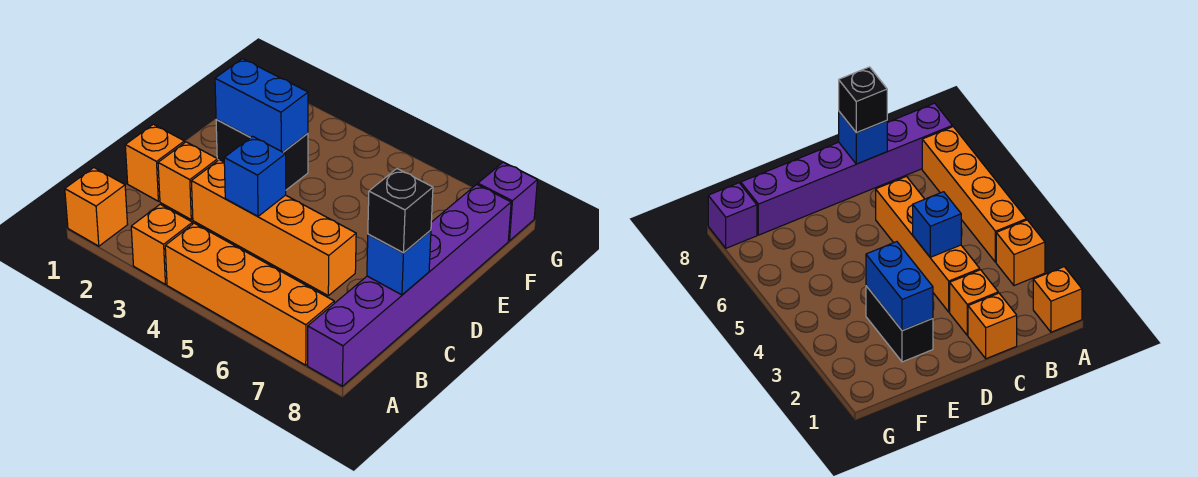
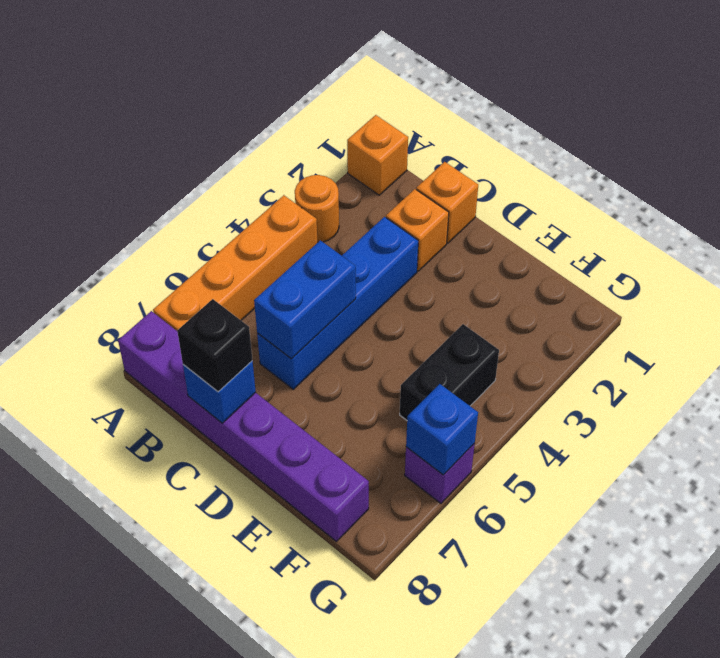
orange brick A3 level 1 -> orange round brick A3 level 1
orange brick C3:C6 level 1 -> blue brick C3:C6 level 1
blue brick C4 level 2 -> blue brick G6 level 2
black brick E2:E3 level 1 -> black brick F4:F5 level 1
blue brick E2:E3 level 2 -> blue brick C5:C6 level 2
purple brick G8 level 1 -> purple brick G6 level 1

